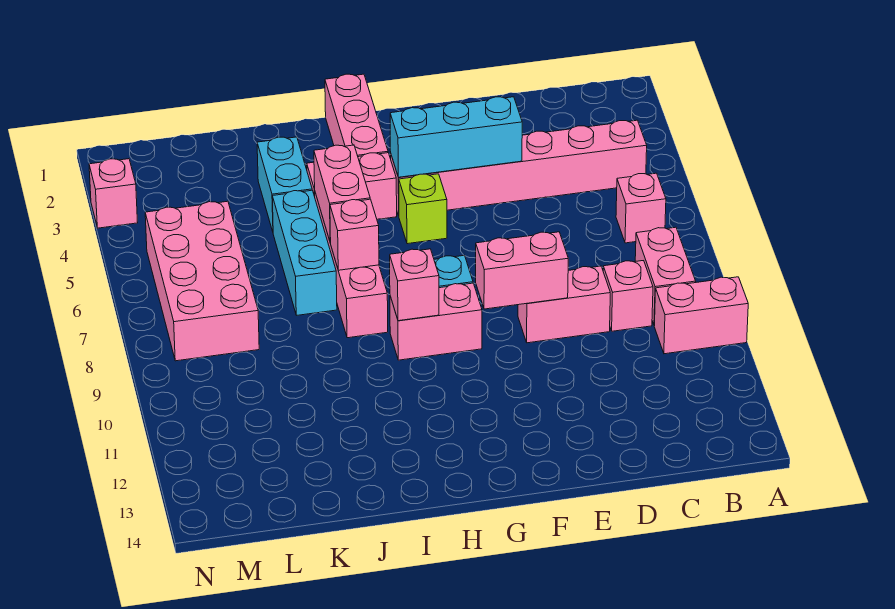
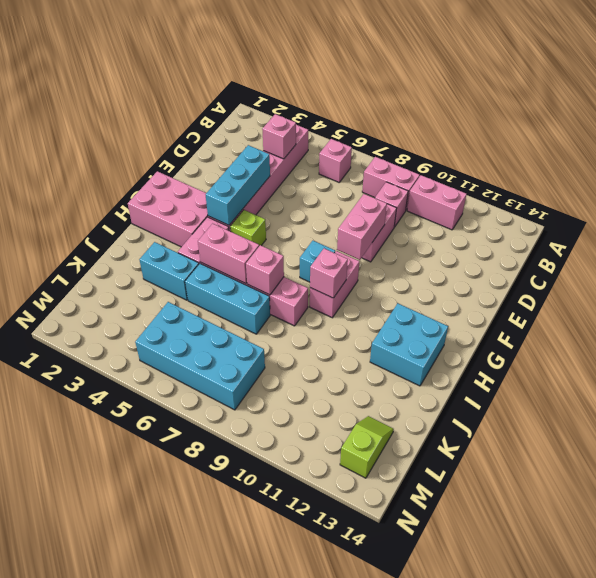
pink brick A10:B10 level 1 -> pink brick B10:B11 level 1
pink brick H1:H3 level 1 -> pink brick G1:H3 level 1
none -> cyan brick H12:I13 level 1
pink brick L5:M8 level 1 -> cyan brick L5:M8 level 1
none -> lime slope L13:M13 level 1 top M
pink brick N3 level 1 -> pink brick C4 level 2

